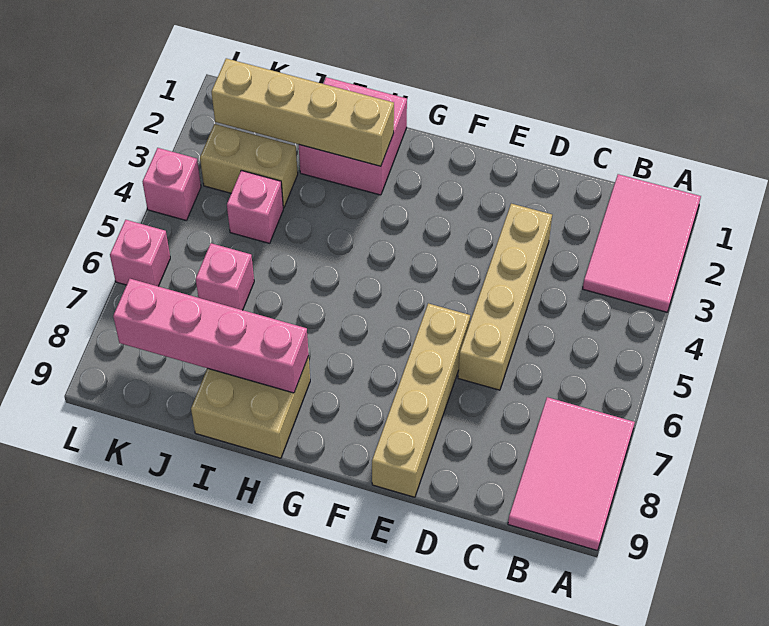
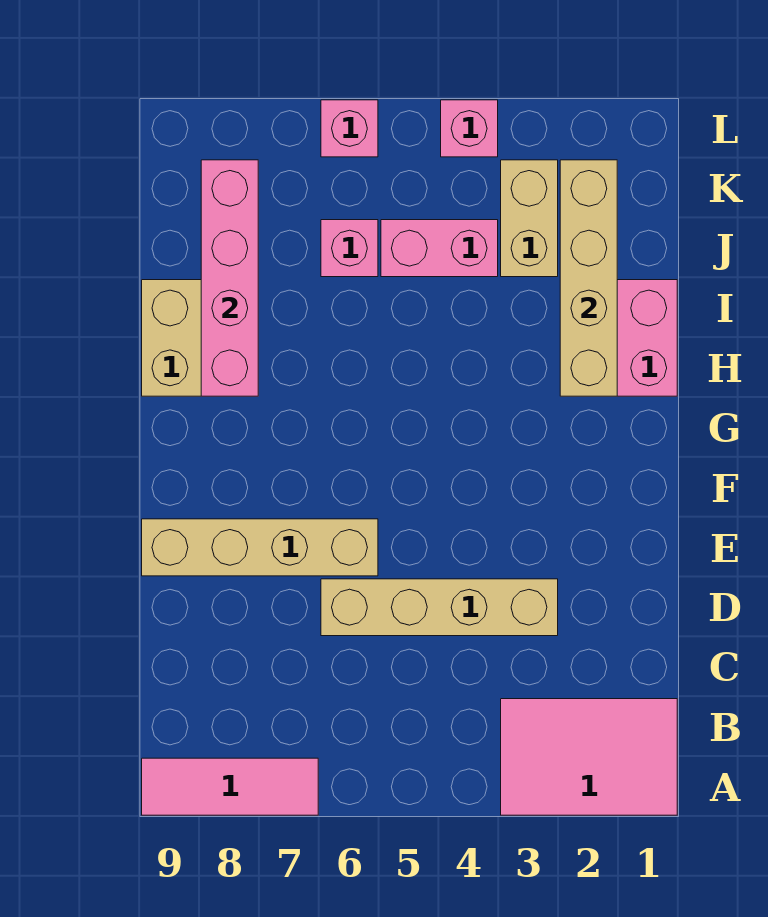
pink tile A7:B9 level 1 -> pink tile A7:A9 level 1
pink brick J4 level 1 -> pink brick J4:J5 level 1

